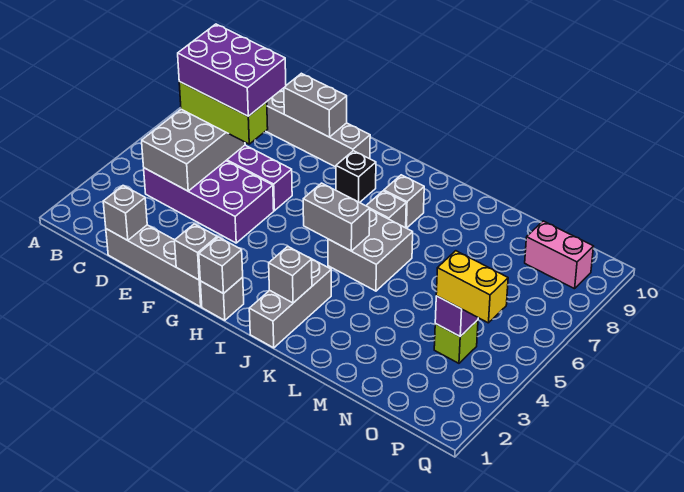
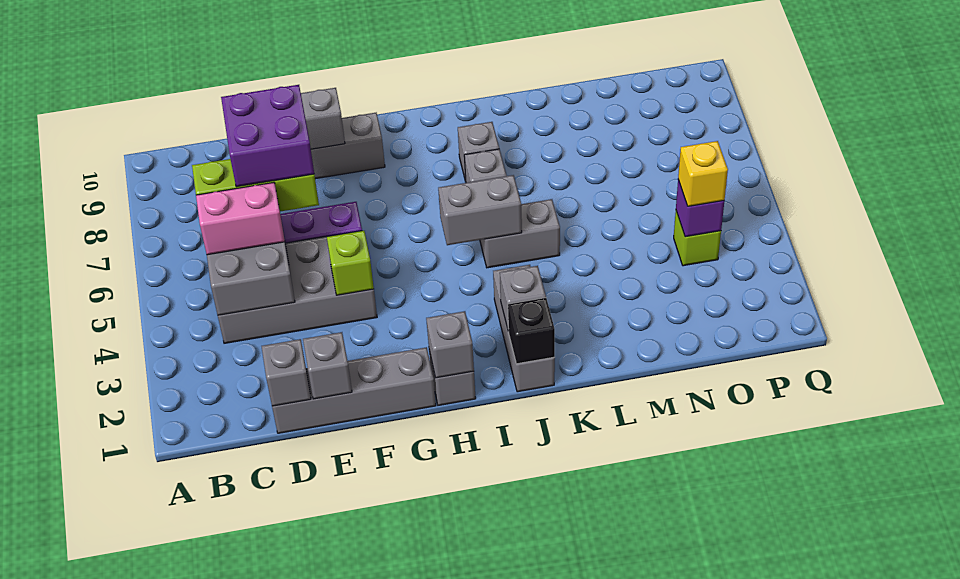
purple brick C4:F5 level 1 -> grey brick C4:F5 level 1
purple brick C6:E7 level 4 -> purple brick D6:E7 level 4
none -> lime brick F4 level 2
grey brick G1 level 2 -> grey brick E1 level 2
black brick H8 level 1 -> black brick J1 level 2
grey brick J5:K6 level 1 -> grey brick J5:K5 level 1
yellow brick O4:P4 level 3 -> yellow brick O4 level 3
pink brick O9:P9 level 1 -> pink brick C5:D5 level 3

